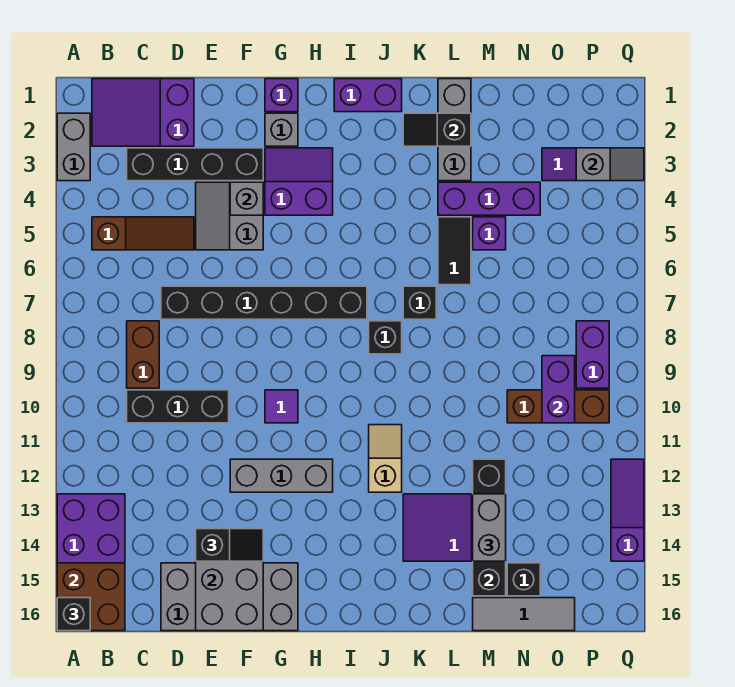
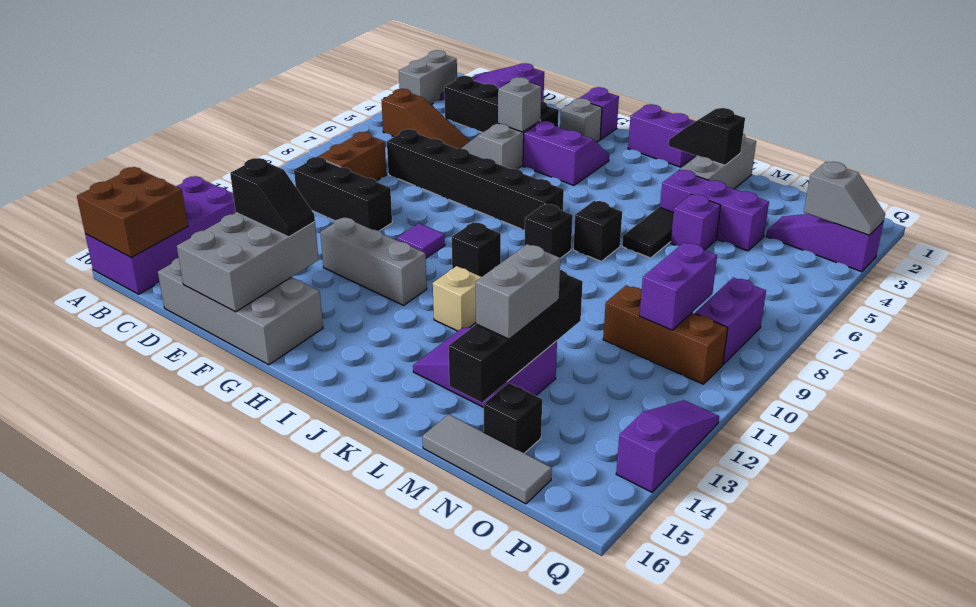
black brick A16 level 3 -> black brick I10 level 1

